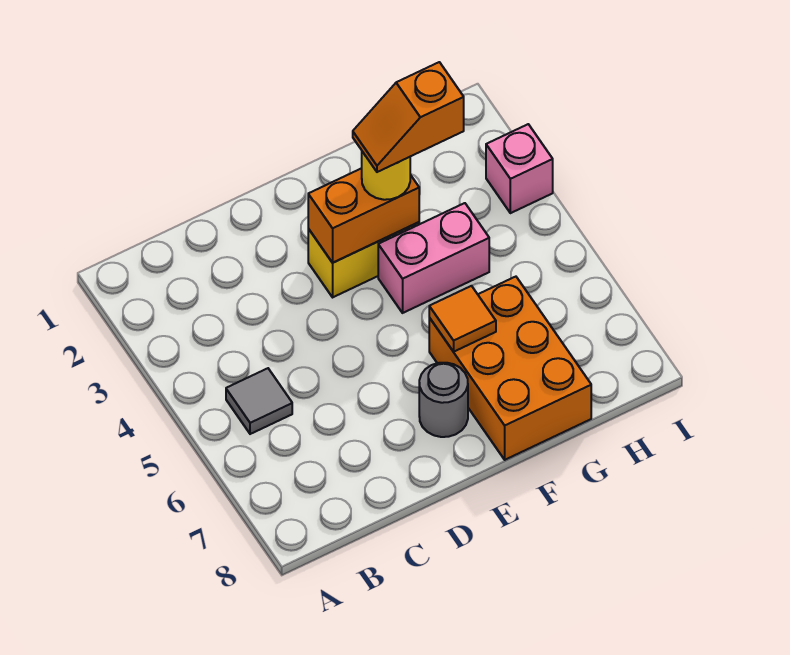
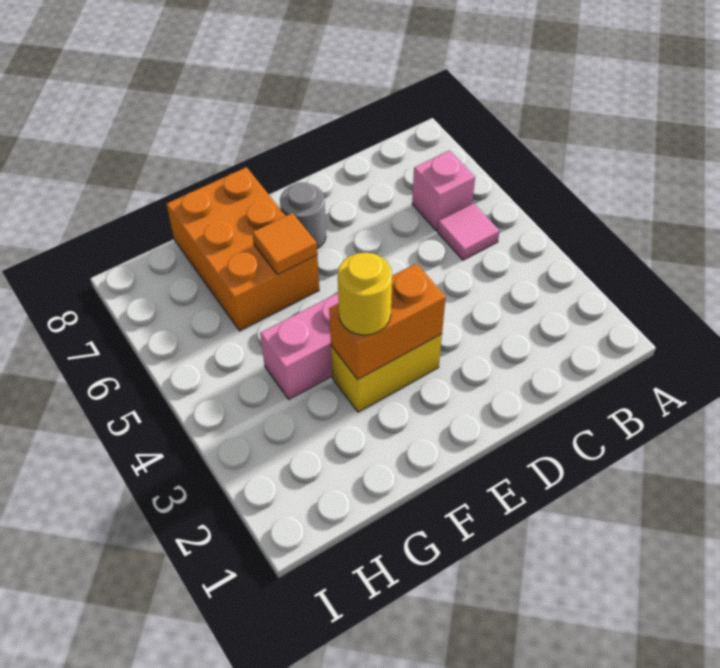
grey tile B5 level 1 -> pink tile B5 level 1
orange slope F3:G3 level 4 top G -> none
pink brick I3 level 1 -> pink brick B6 level 1

